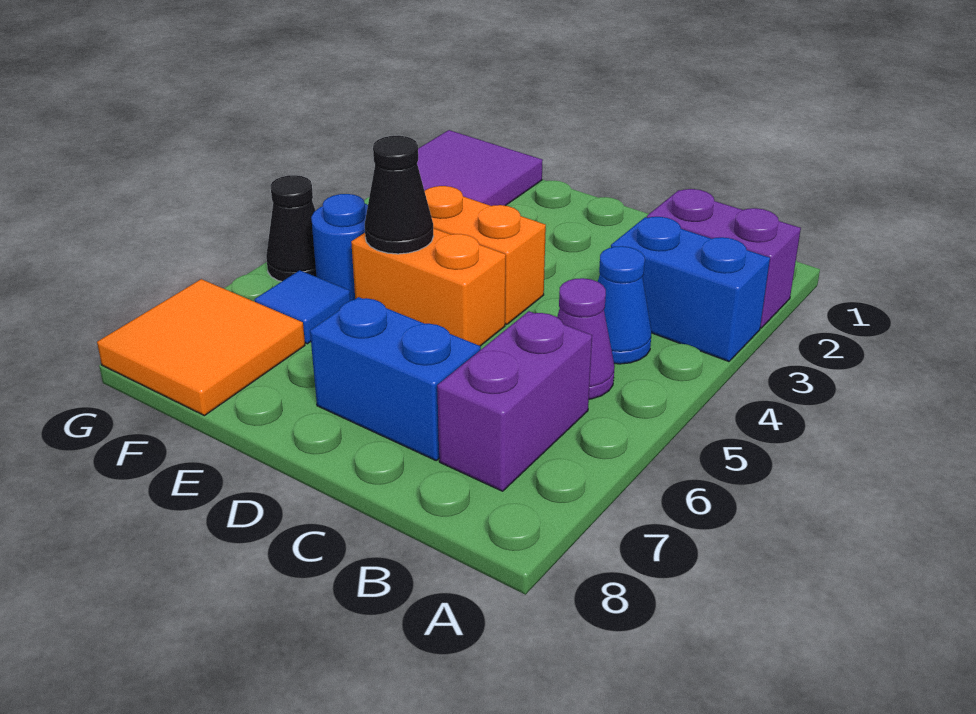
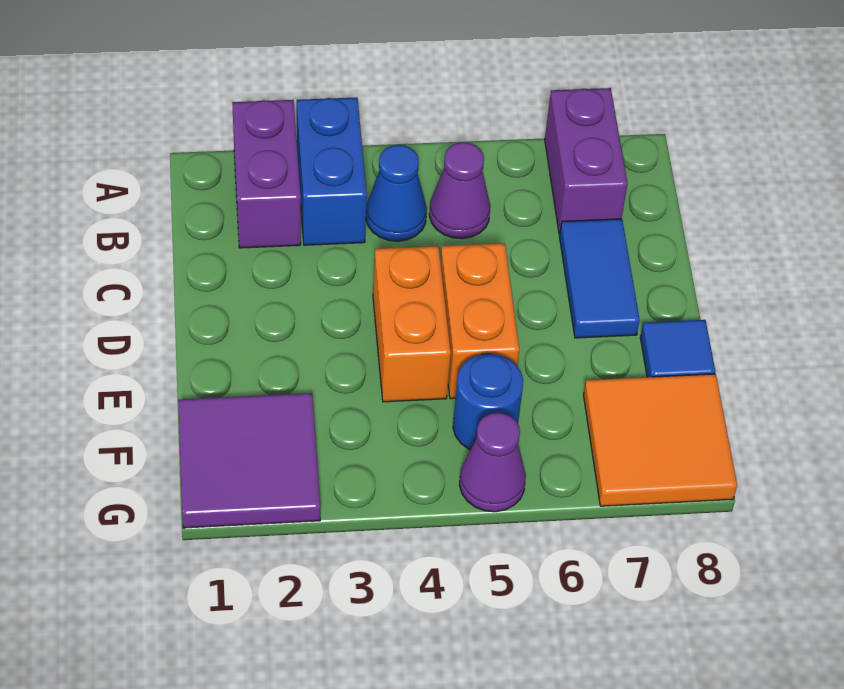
purple brick B6:B7 level 1 -> purple brick A7:B7 level 1
blue brick C7:D7 level 1 -> blue tile C7:D7 level 1
black cone E5 level 2 -> none
blue tile F6 level 1 -> blue tile E8 level 1
black cone G5 level 1 -> purple cone G5 level 1

